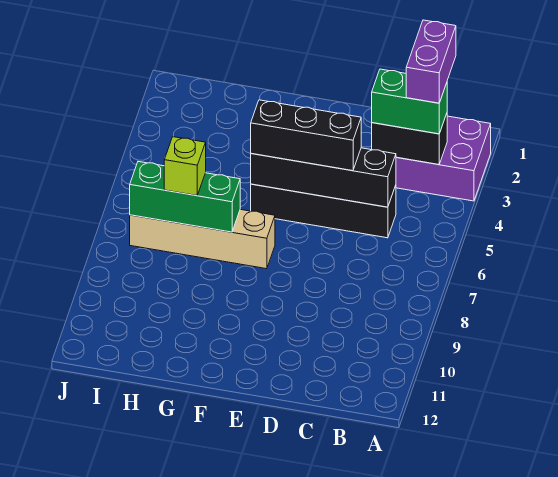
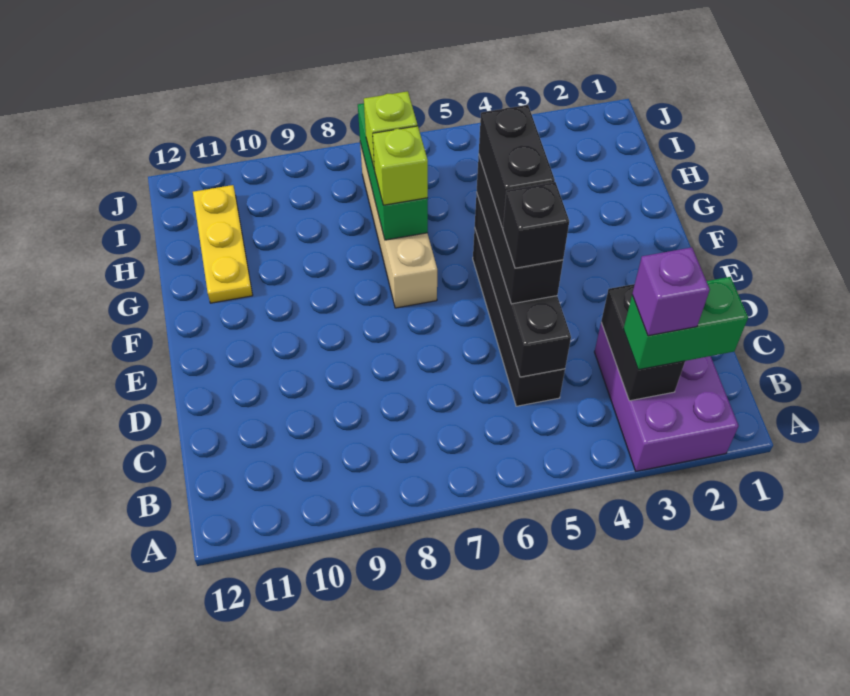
purple brick B2:B3 level 4 -> purple brick B3 level 4
green brick B3:C3 level 3 -> green brick B2:B3 level 3
none -> black brick D5 level 4
none -> black brick E5:F5 level 4
none -> lime brick G7 level 3
none -> yellow plate G11:I11 level 1

